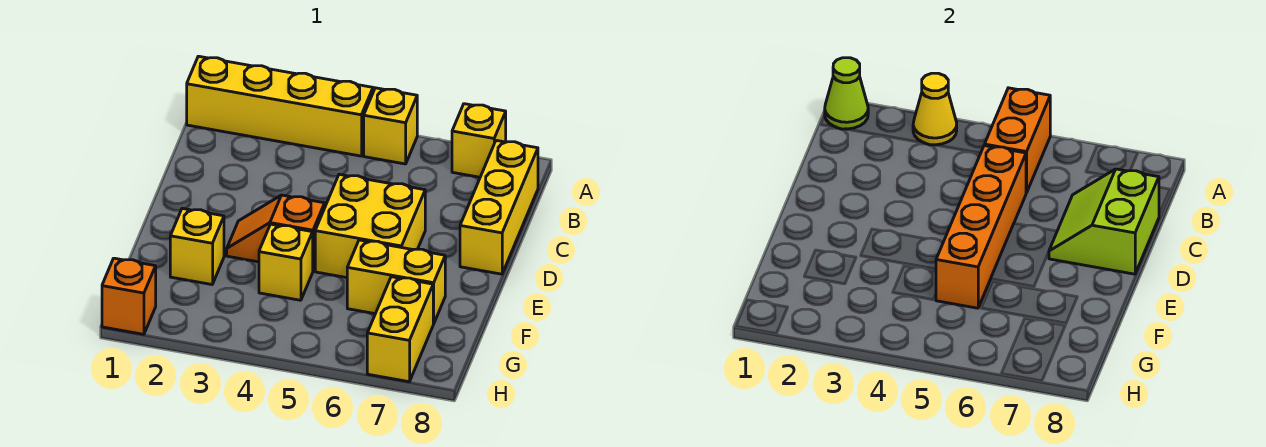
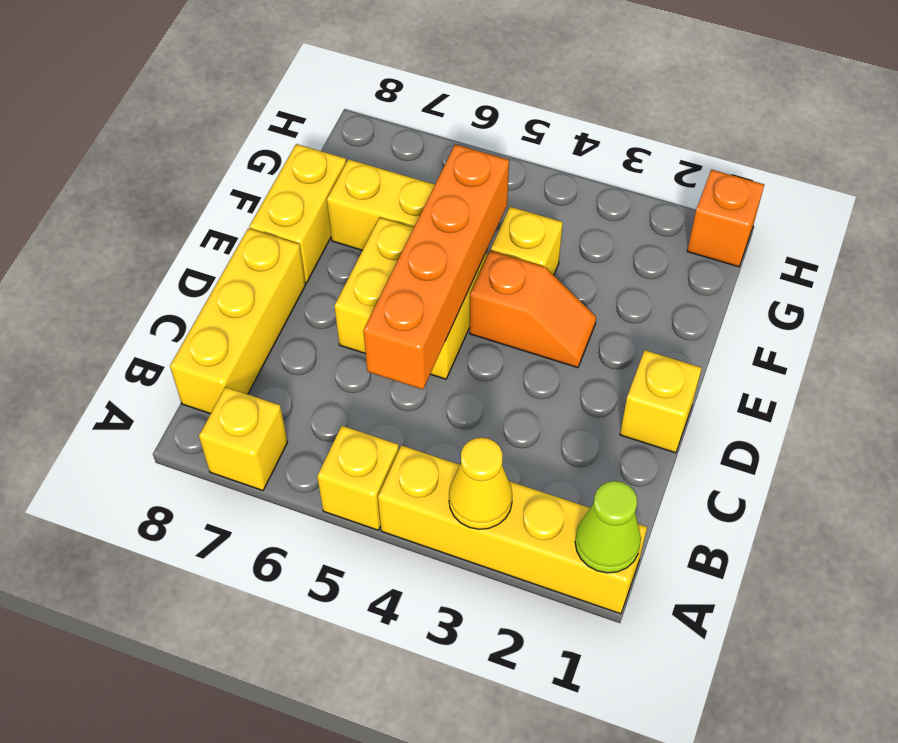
orange brick A5:B5 level 2 -> none
lime slope C7:D8 level 2 top 8 -> none
yellow brick F2 level 1 -> yellow brick D1 level 1
yellow brick G7:H7 level 1 -> yellow brick E8:F8 level 1

